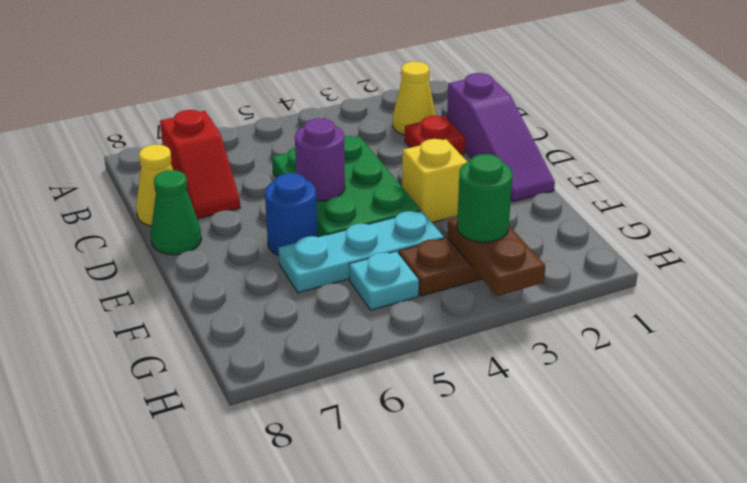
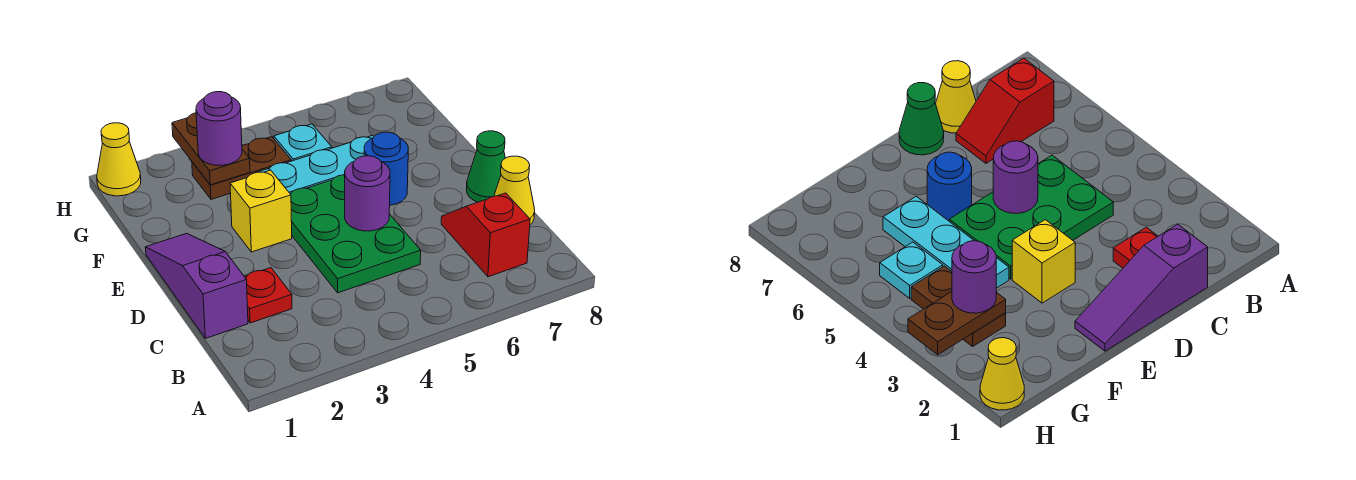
yellow cone B2 level 1 -> yellow cone H1 level 1
green round brick G3 level 3 -> purple round brick G3 level 3

